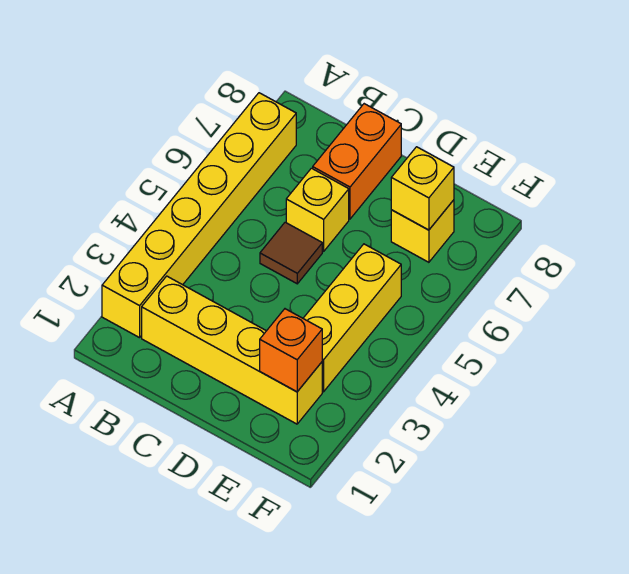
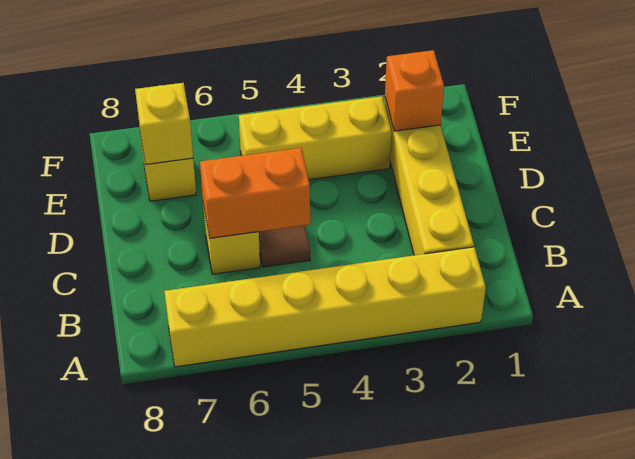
orange brick C7:C8 level 1 -> orange brick C5:C6 level 2

